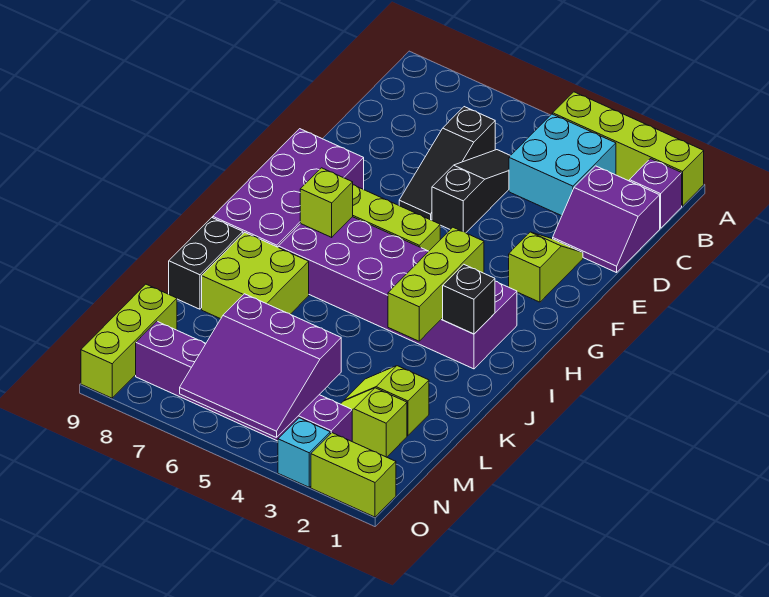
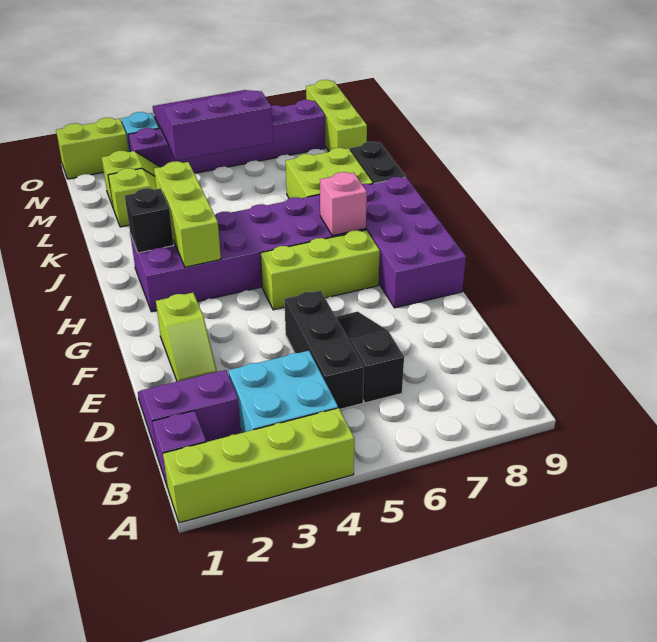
black slope C5:E5 level 1 top E -> black brick C5:E5 level 1
lime brick H7 level 2 -> pink brick H7 level 2

